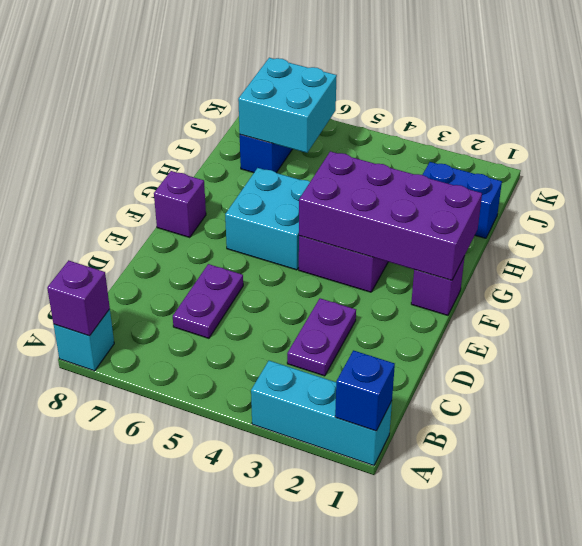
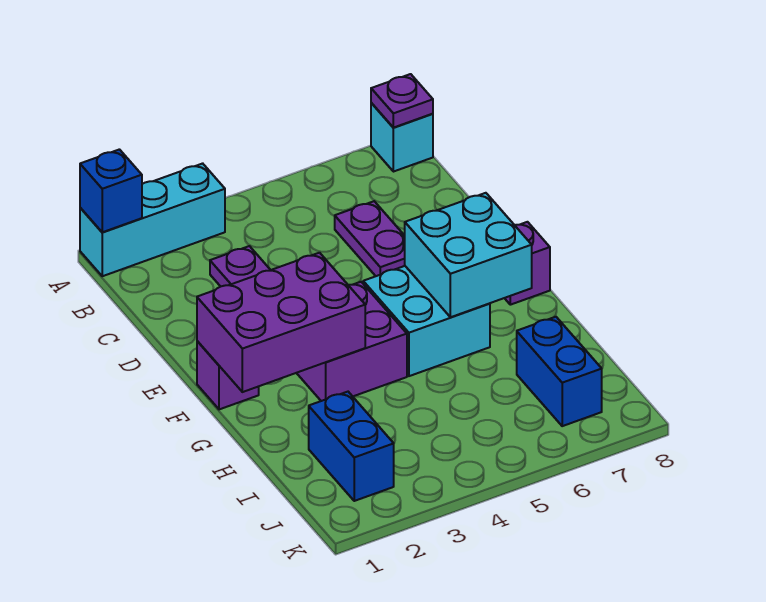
purple brick A8 level 2 -> purple plate A8 level 2
purple brick F1:G4 level 2 -> purple brick F1:G3 level 2
blue brick I1:I2 level 1 -> blue brick I2:J2 level 1
cyan brick I6:J7 level 2 -> cyan brick F6:G7 level 2

